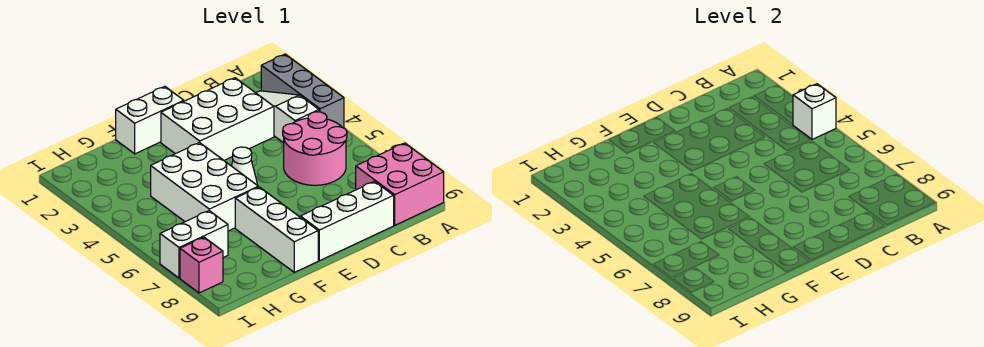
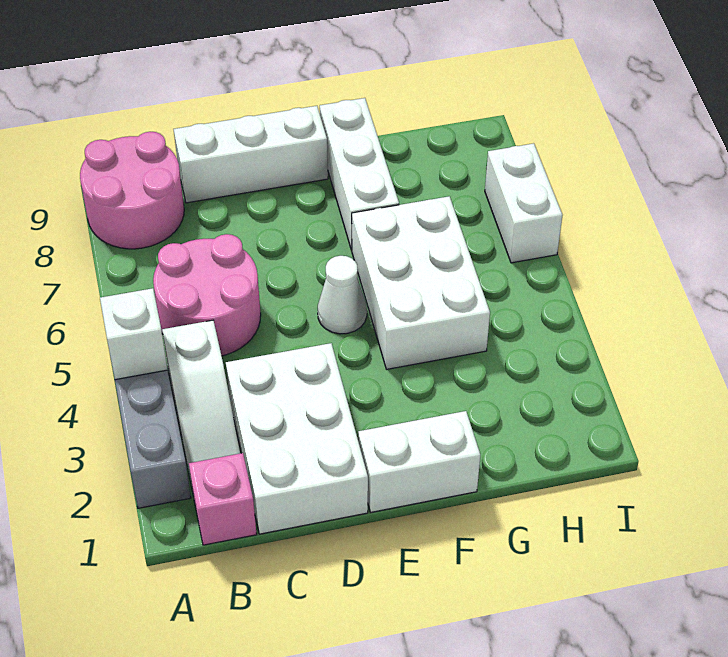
pink brick A8:B9 level 1 -> pink round brick A8:B9 level 1
white brick C2:E3 level 1 -> white brick C1:D3 level 1
white brick H7:I7 level 1 -> white brick I6:I7 level 1
pink brick I8 level 1 -> pink brick B1 level 1

